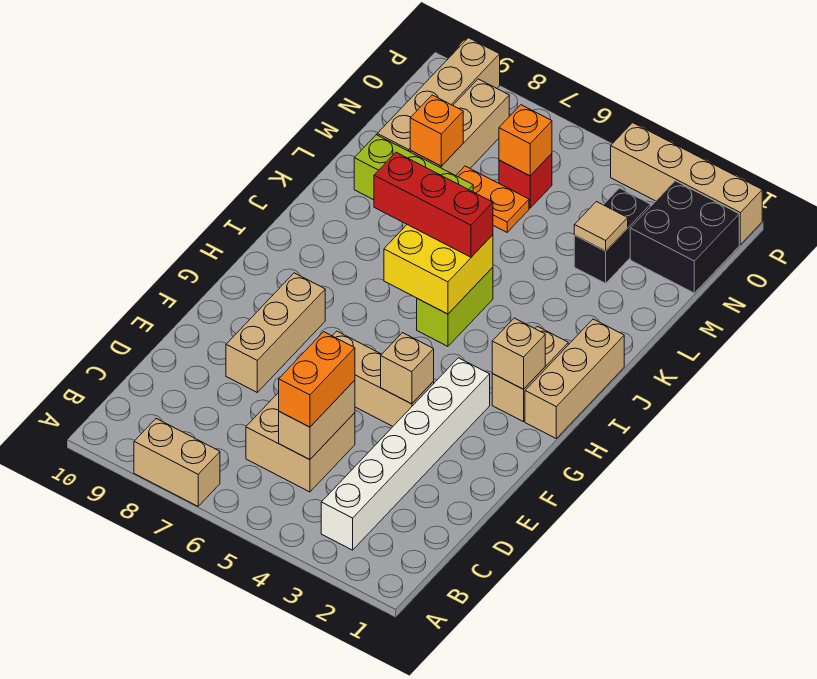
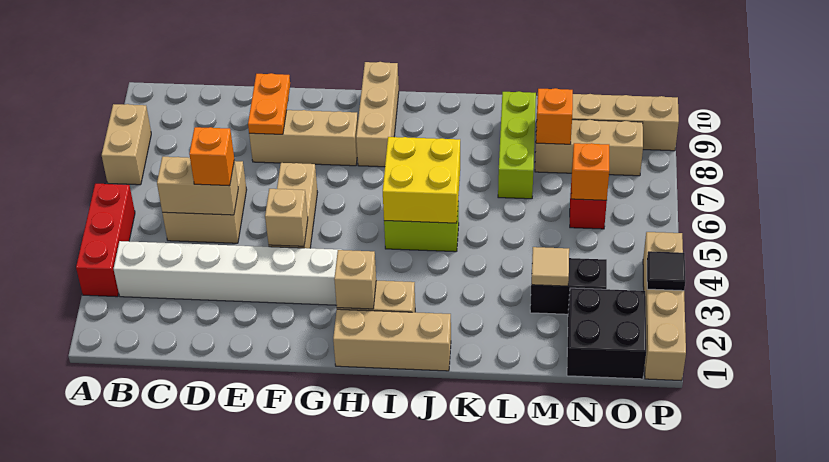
orange brick C5:D5 level 3 -> orange brick D5 level 3
none -> tan brick H8:H10 level 1
red brick J5:J7 level 3 -> red brick A3:A5 level 1
orange plate M6:M7 level 1 -> orange plate E8:E9 level 2
none -> black tile P3 level 2

